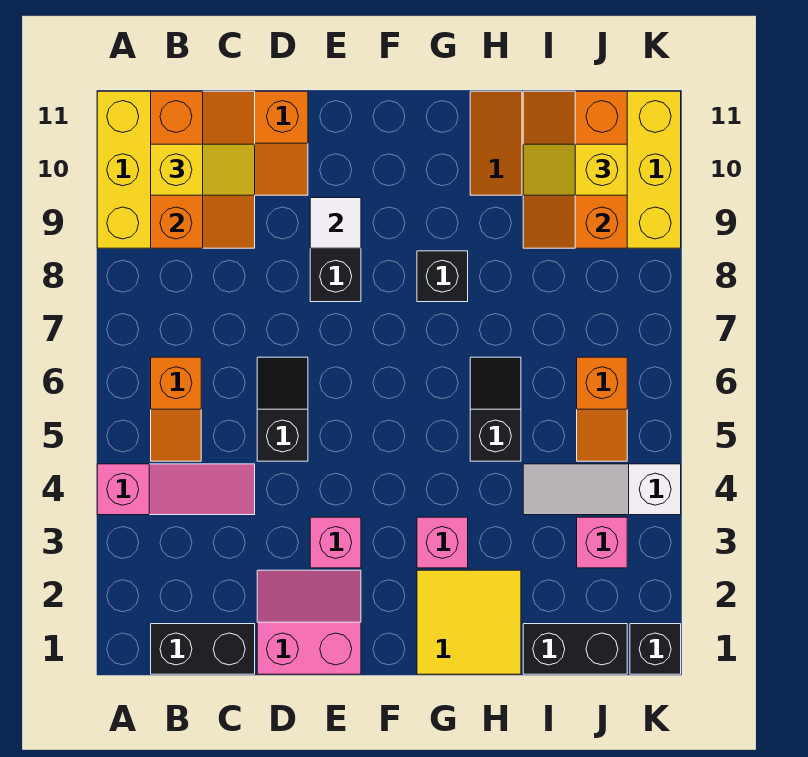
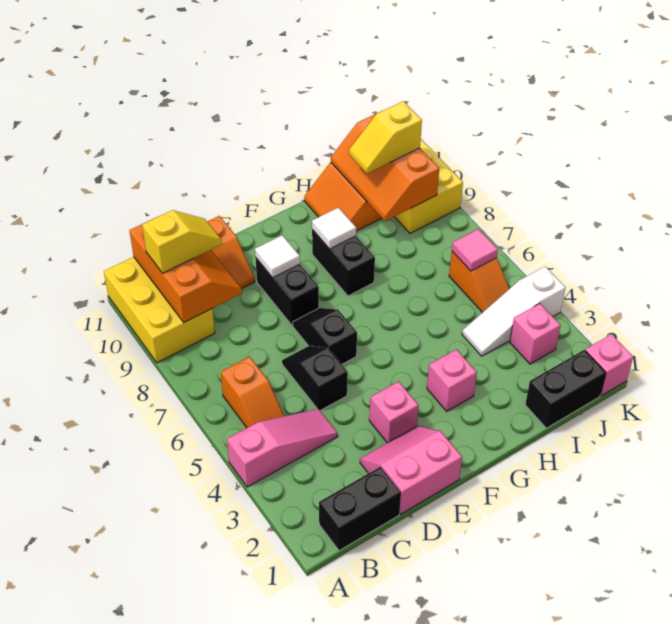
yellow tile G1:H2 level 1 -> none
black brick G8 level 1 -> black brick G8:G9 level 1
none -> white tile G9 level 2
black slope H5:H6 level 1 top 5 -> black slope E6:E7 level 1 top 6
none -> pink tile J6 level 2
black brick K1 level 1 -> pink brick K1 level 1

